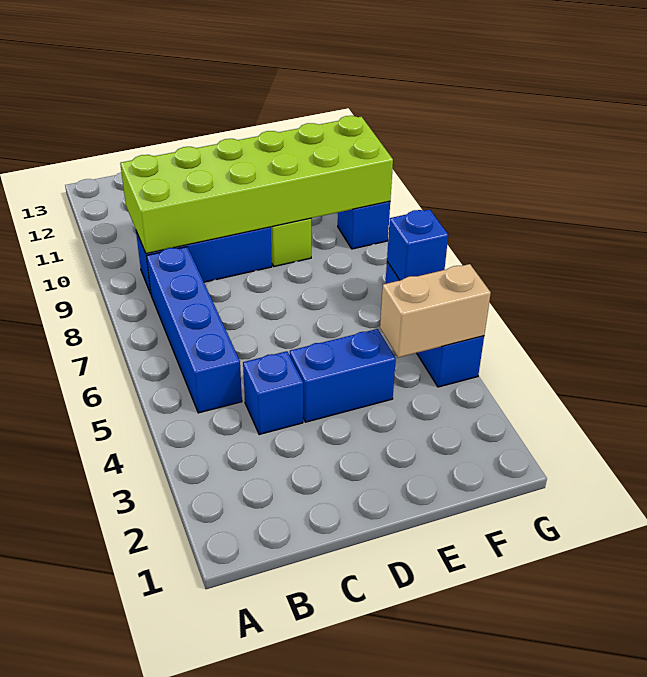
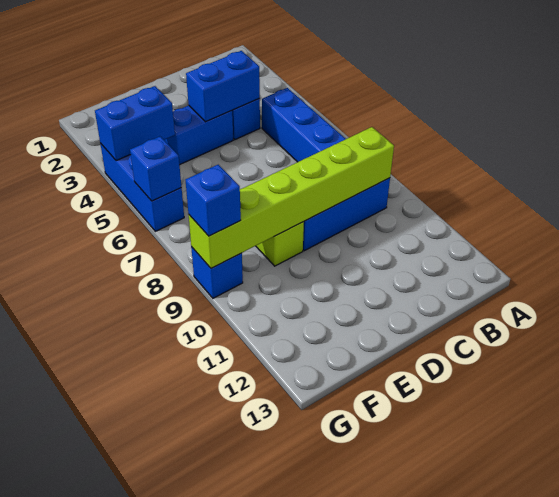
lime brick B9:G10 level 2 -> lime brick B9:G9 level 2
none -> blue brick C4:D4 level 2
tan brick F4:G4 level 2 -> blue brick F4:G4 level 2
none -> blue brick G9 level 3

